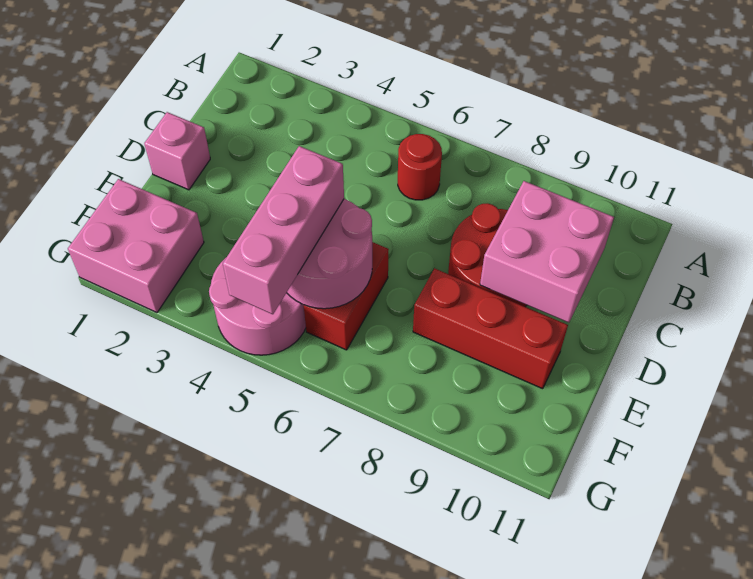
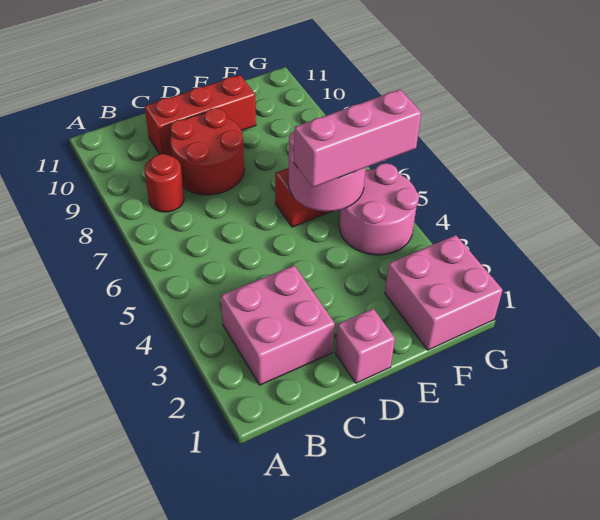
red round brick B6 level 1 -> red round brick B8 level 1
pink brick C9:D10 level 2 -> pink brick B2:C3 level 1
red brick E8:E10 level 1 -> red brick C10:E10 level 1

